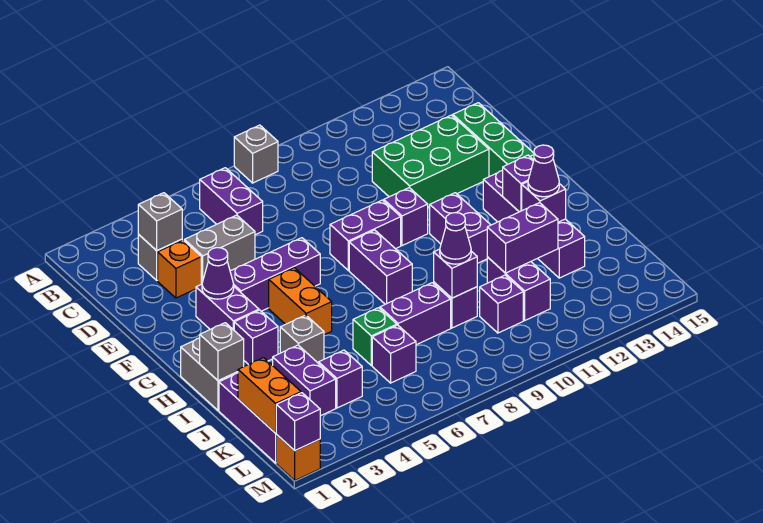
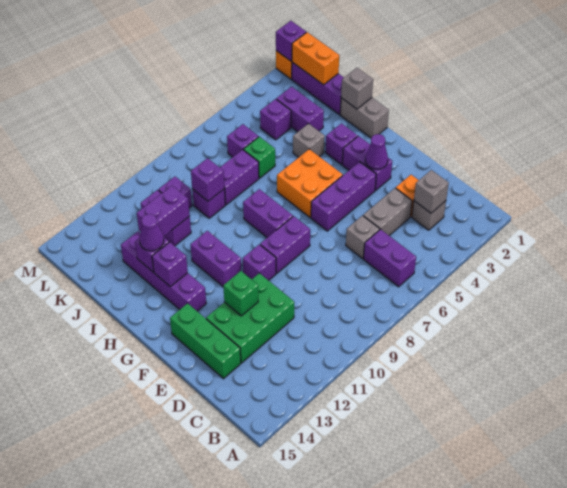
grey brick A8 level 1 -> grey brick D6 level 1
none -> green brick E12 level 2
orange brick G5:H5 level 1 -> orange brick G5:H6 level 1
purple cone J9 level 3 -> none

